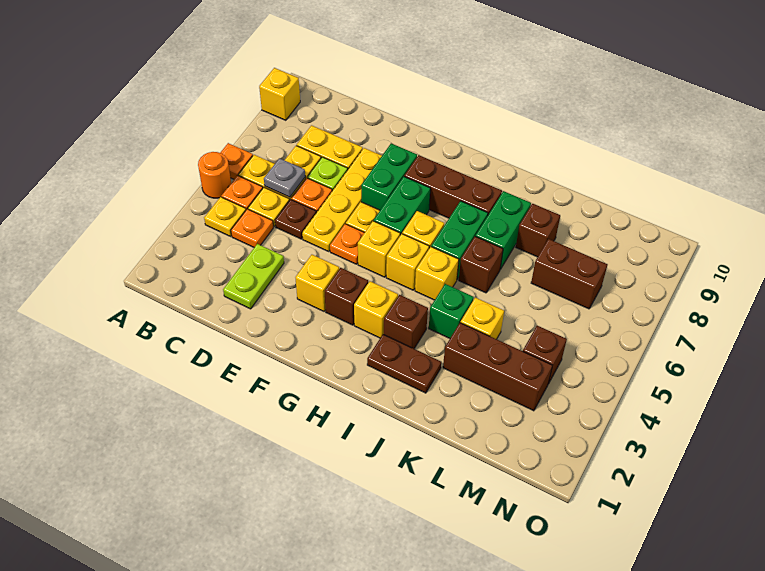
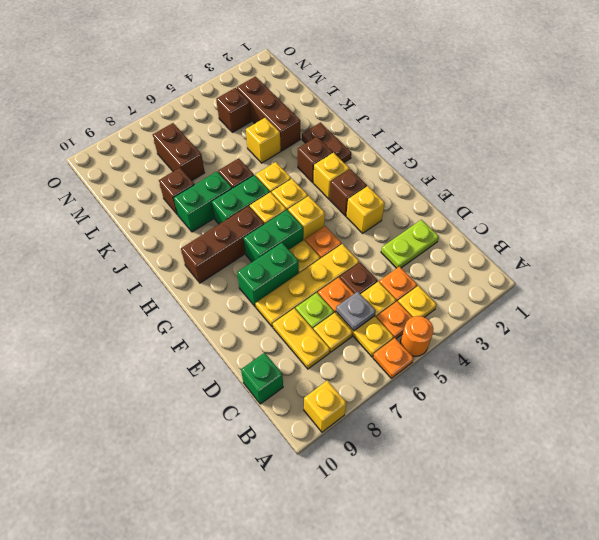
brown brick G8:I8 level 1 -> brown brick H7:H9 level 1
green brick J4 level 1 -> green brick C10 level 1

